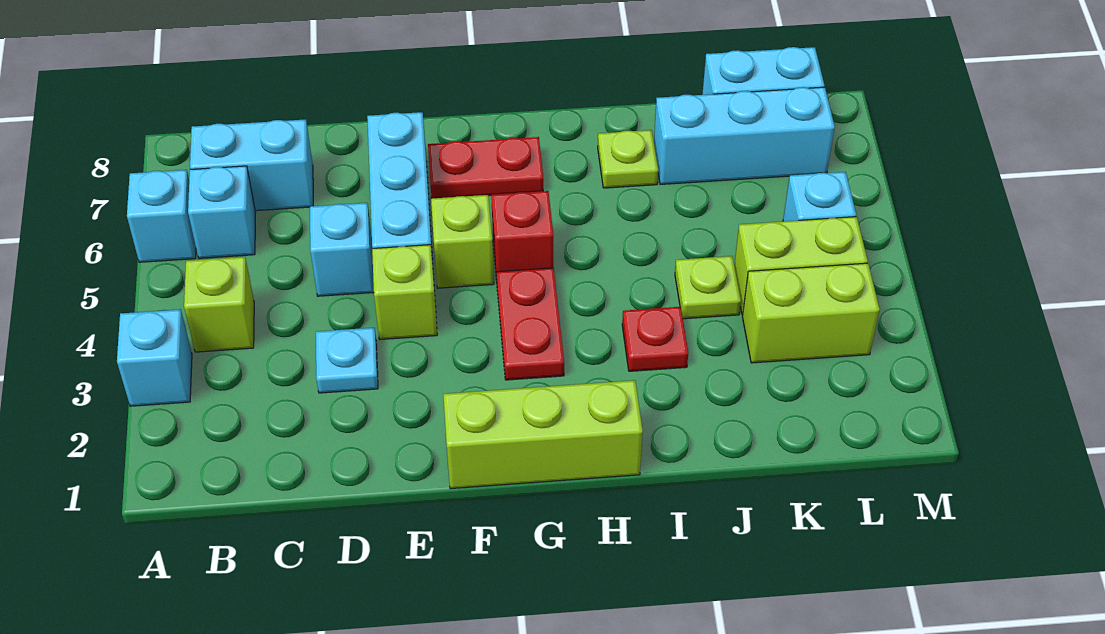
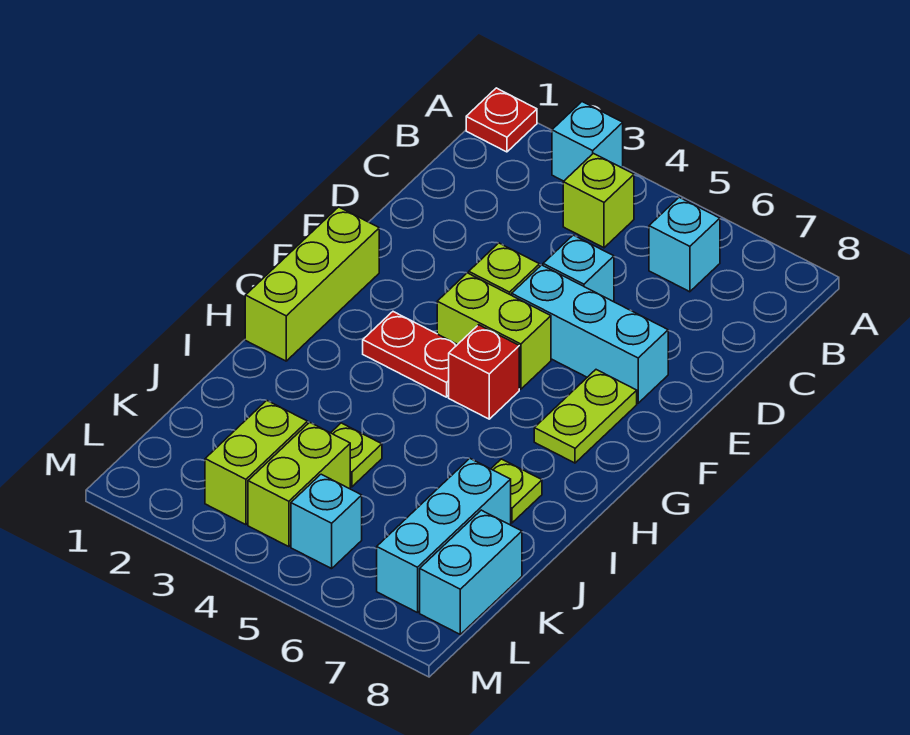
cyan brick A6 level 1 -> none
cyan brick B7:C7 level 1 -> none
cyan plate D3 level 1 -> none
lime brick F5 level 1 -> lime brick F4:F5 level 1
red plate F7:G7 level 1 -> lime plate F7:G7 level 1
red plate I3 level 1 -> red plate A1 level 1

